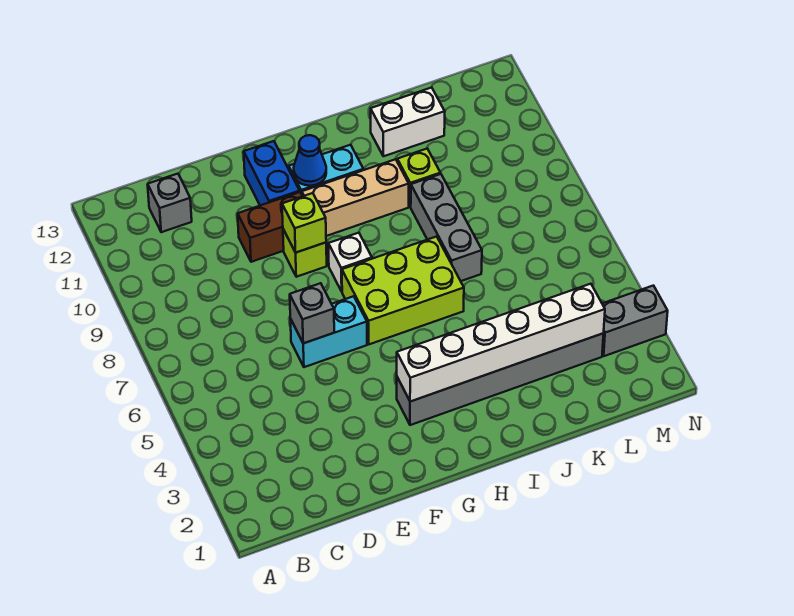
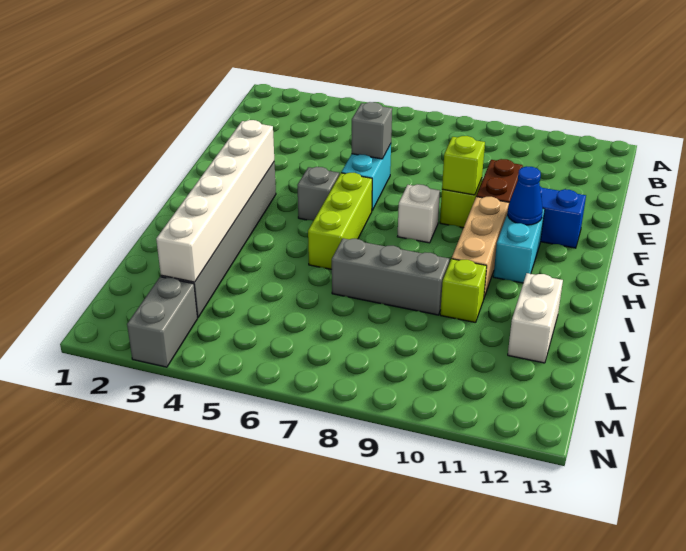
grey brick C12 level 1 -> grey brick G5 level 1
lime brick G6:I7 level 1 -> lime brick G6:I6 level 1

